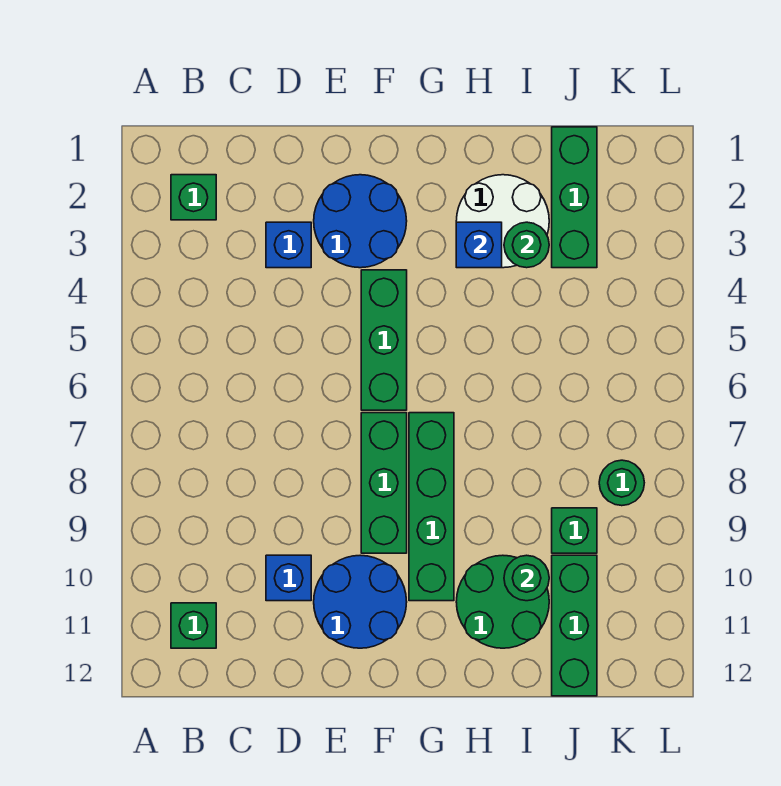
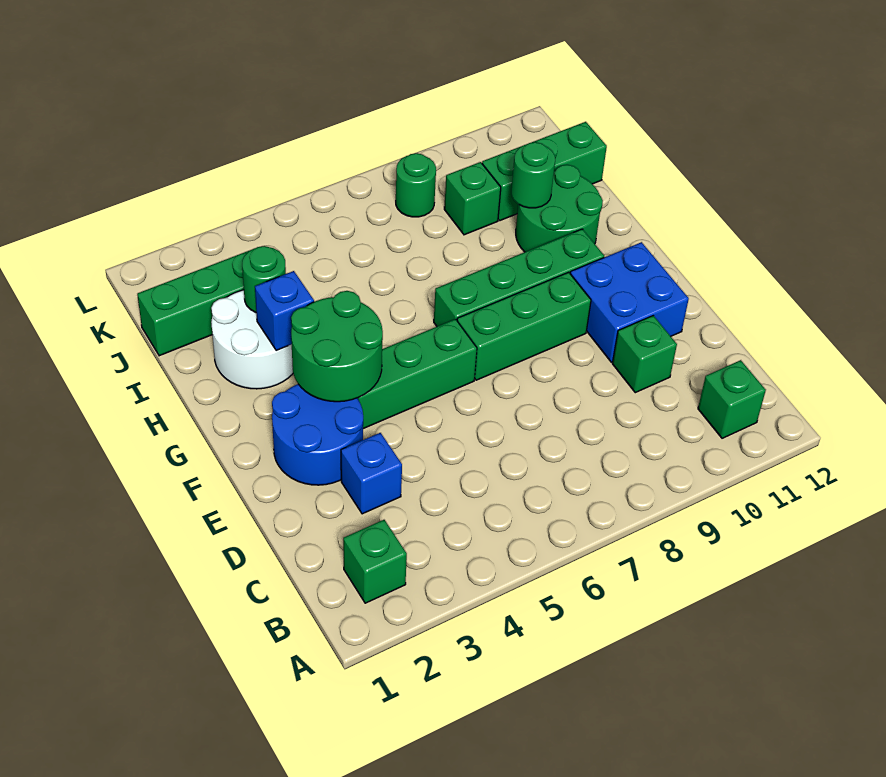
blue brick D10 level 1 -> green brick D10 level 1
blue round brick E10:F11 level 1 -> blue brick E10:F11 level 1
none -> green round brick F3:G4 level 2

